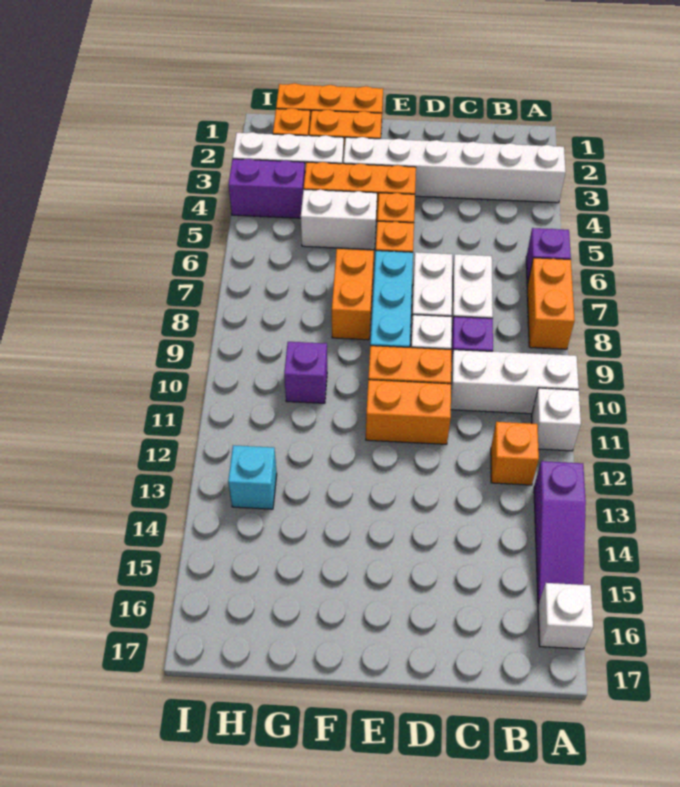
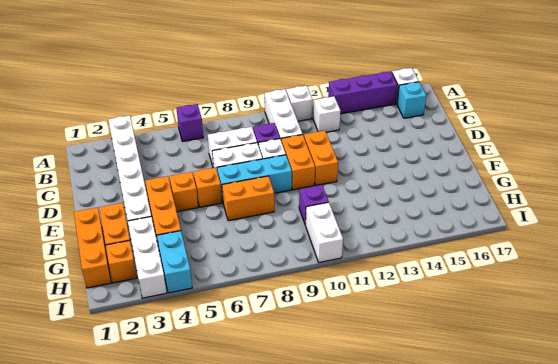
orange brick A7:A8 level 1 -> none
purple slope A13:A15 level 1 top 13 -> purple brick A13:A15 level 1
orange brick B12 level 1 -> white brick B12 level 1
white brick F5:G5 level 1 -> white brick H10:I10 level 1
purple brick H4:I4 level 1 -> cyan brick H4:I4 level 1
cyan brick H13 level 1 -> cyan brick B16 level 1

